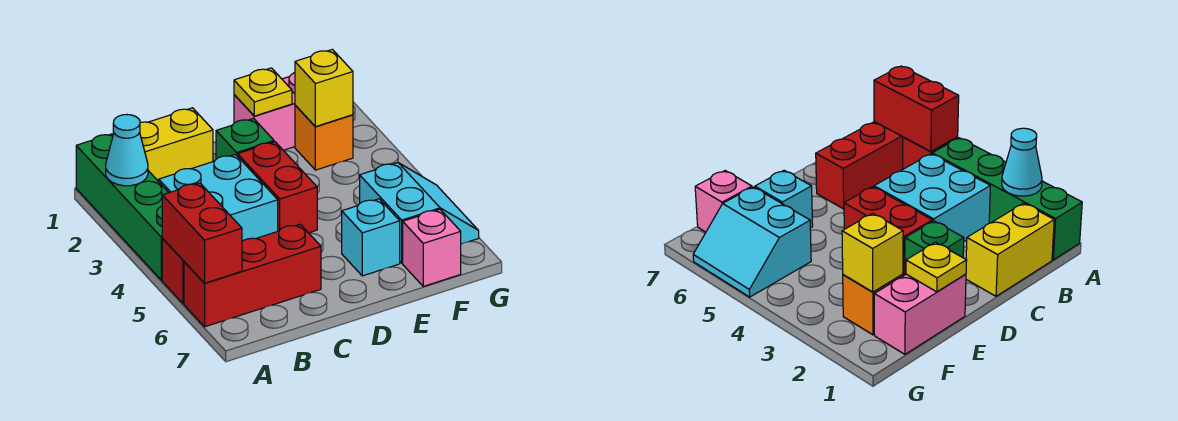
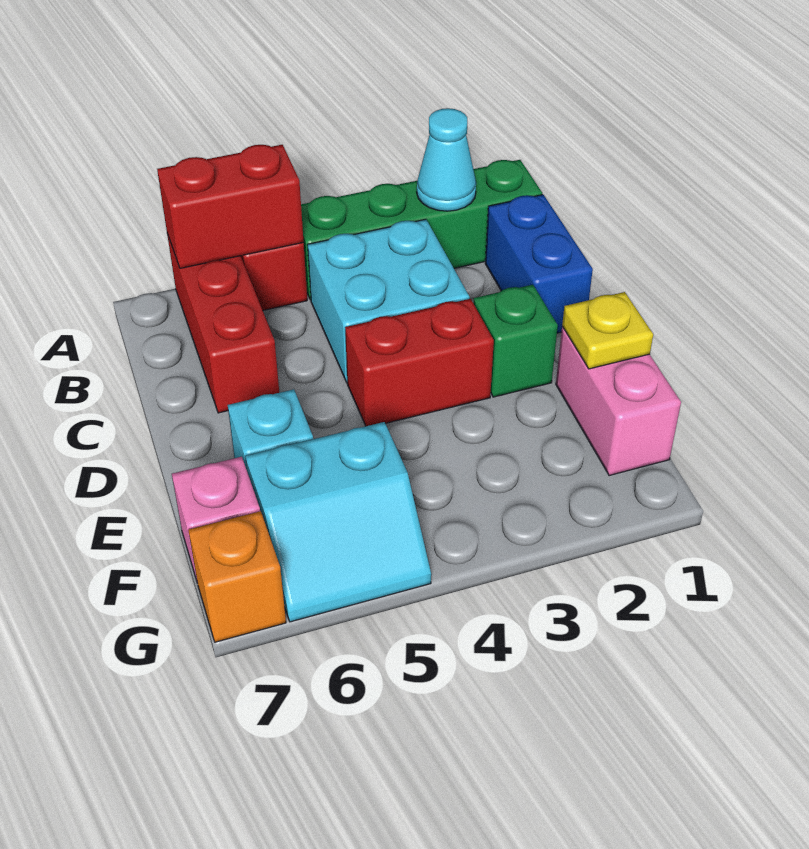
yellow brick B1:C1 level 1 -> blue brick B1:C1 level 1
orange brick F2 level 1 -> orange brick G7 level 1
yellow brick F2 level 2 -> none

